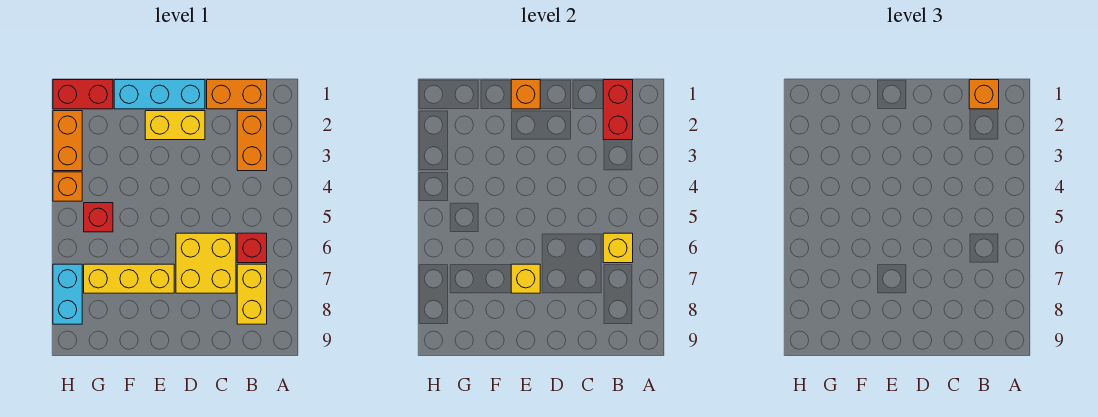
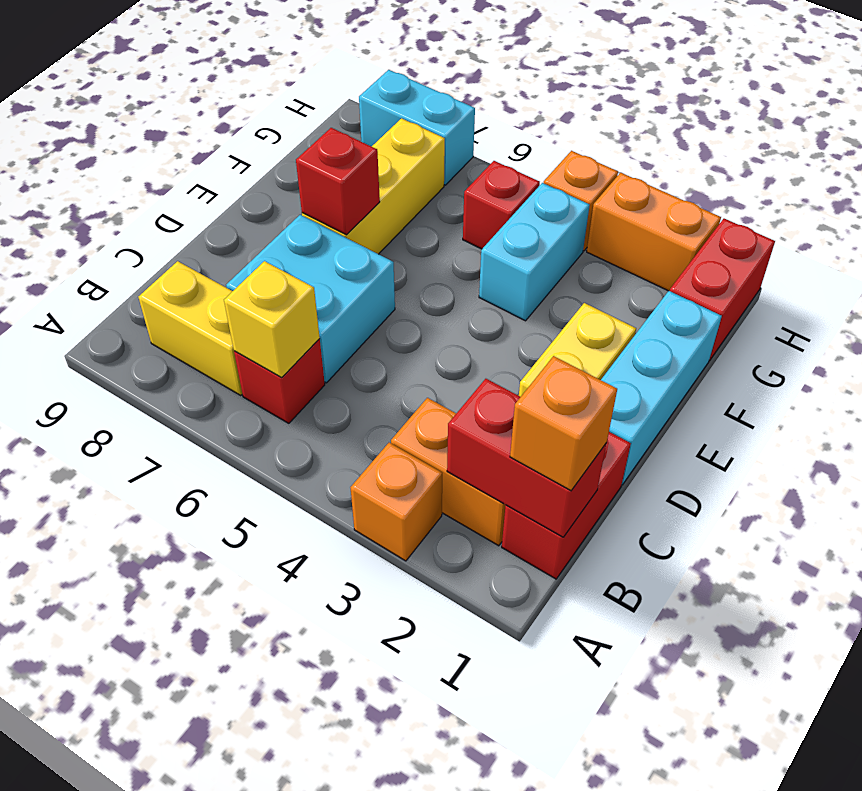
orange brick B1:C1 level 1 -> red brick B1:C1 level 1
yellow brick C6:D7 level 1 -> cyan brick C6:D7 level 1
orange brick E1 level 2 -> orange brick A3 level 1
yellow brick E7 level 2 -> red brick E7 level 2
none -> cyan brick F4:G4 level 1

